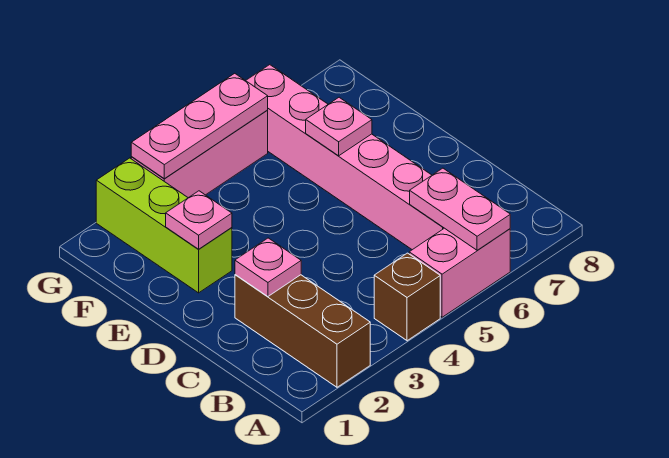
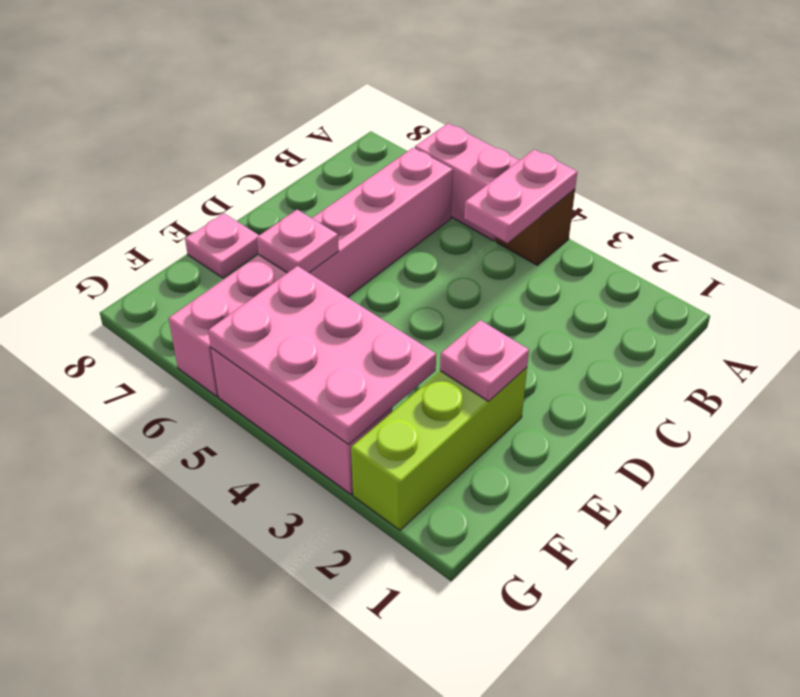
brown brick A2:C2 level 1 -> none
pink plate A6:B6 level 2 -> pink plate A4:B4 level 2
pink plate C2 level 2 -> pink plate E8 level 1
pink plate G3:G5 level 2 -> pink plate F3:G5 level 2

